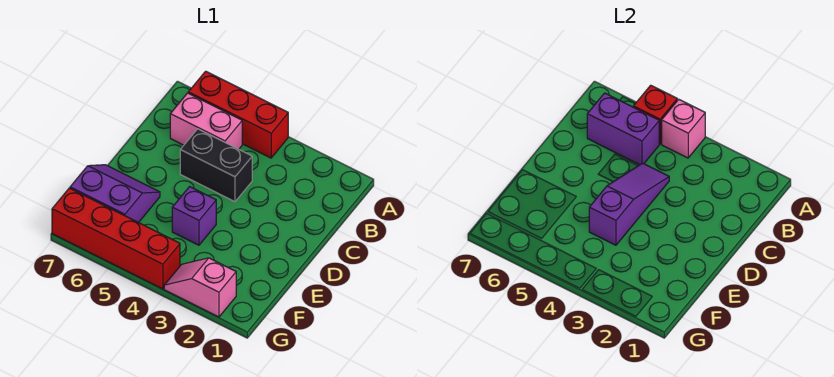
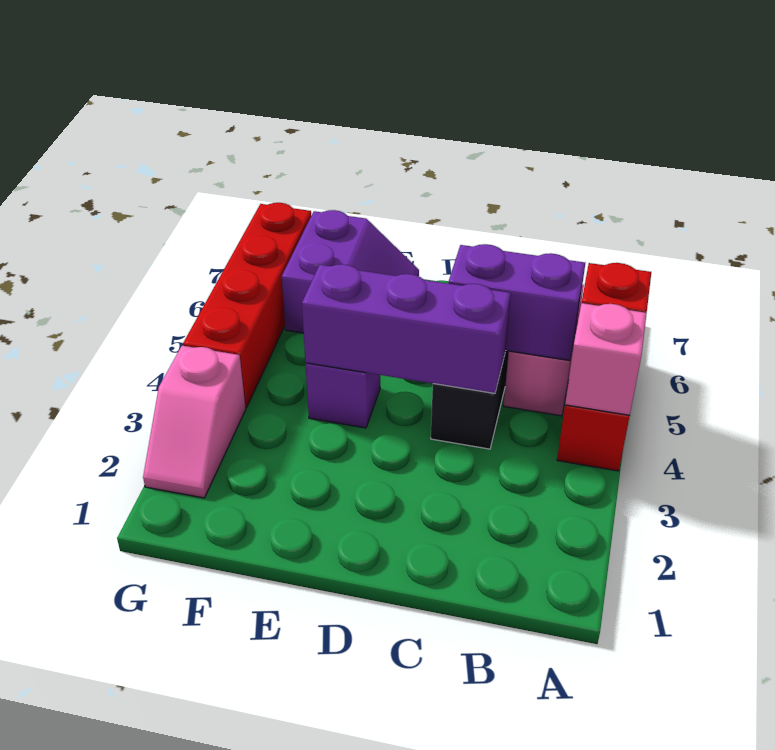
purple brick B5:B6 level 2 -> purple brick B5:C5 level 2
purple slope C4:E4 level 2 top E -> purple brick C4:E4 level 2
pink slope G2:G3 level 1 top 2 -> pink slope G2:G3 level 1 top 3

